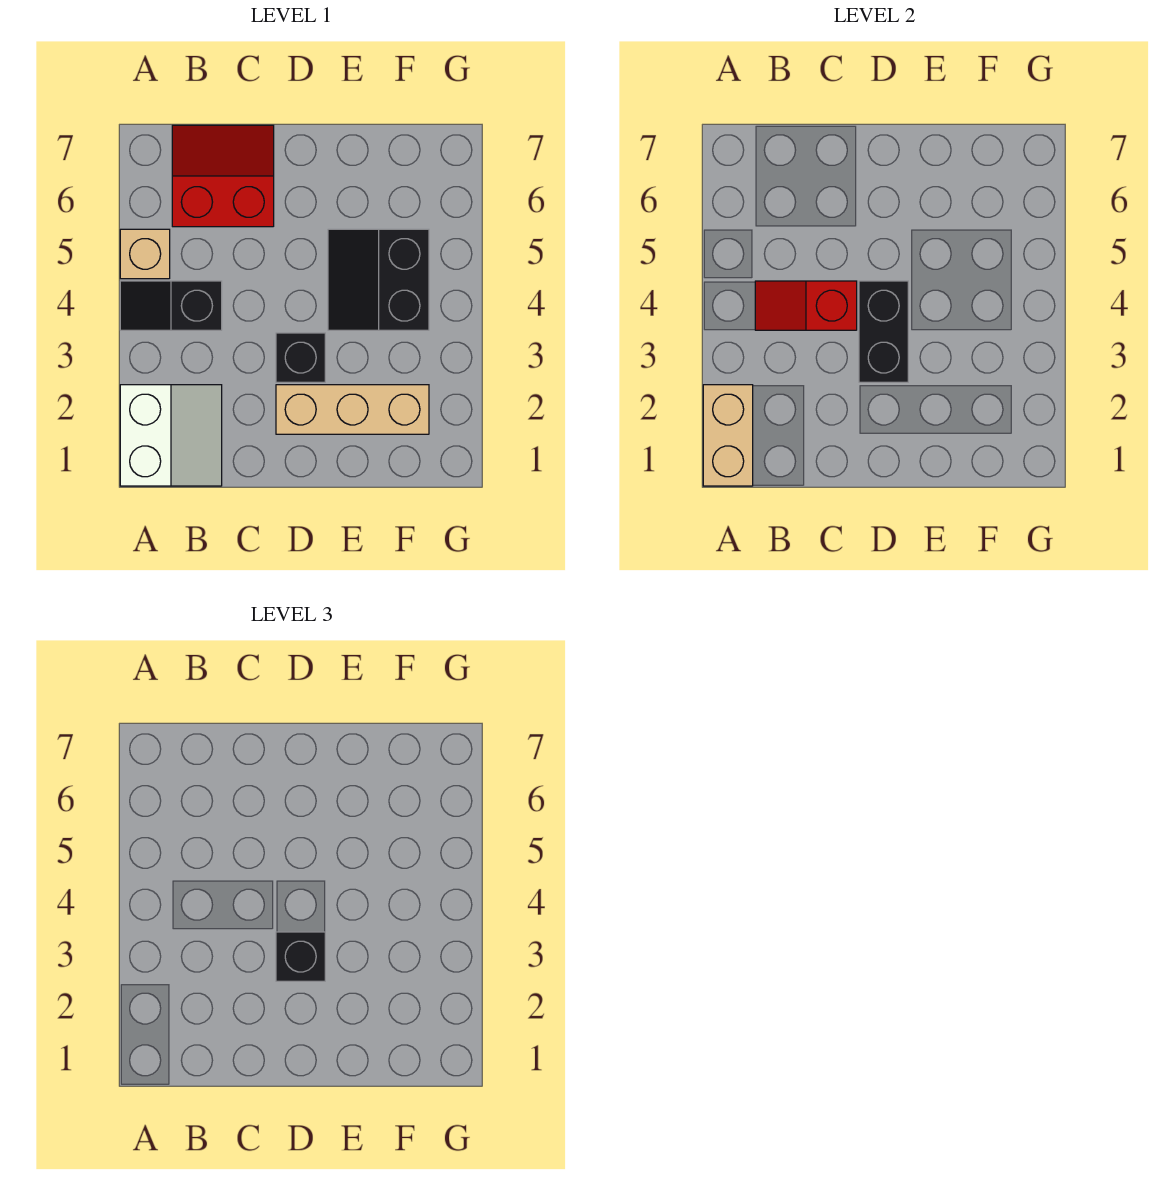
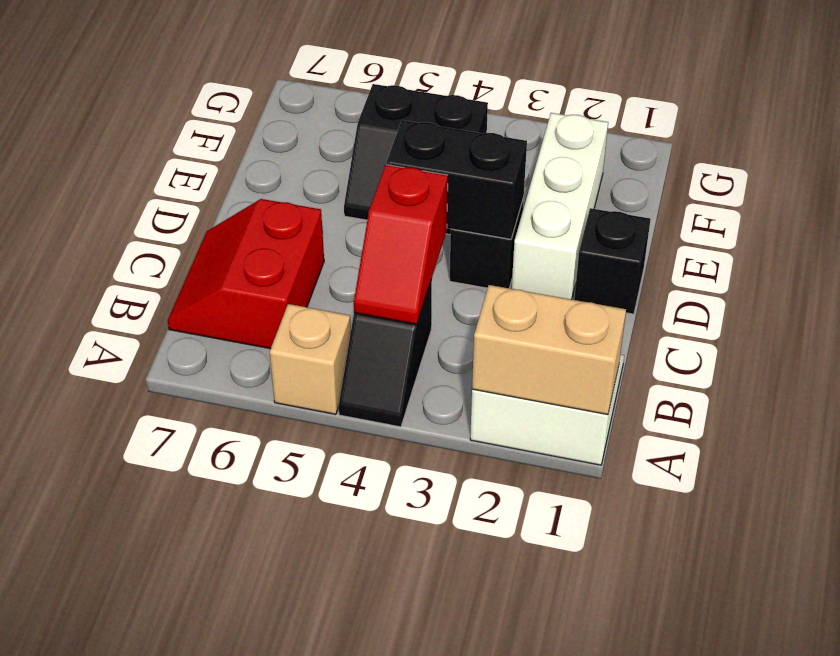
tan brick D2:F2 level 1 -> white brick D2:F2 level 1
black brick D3 level 3 -> black brick D1 level 1

